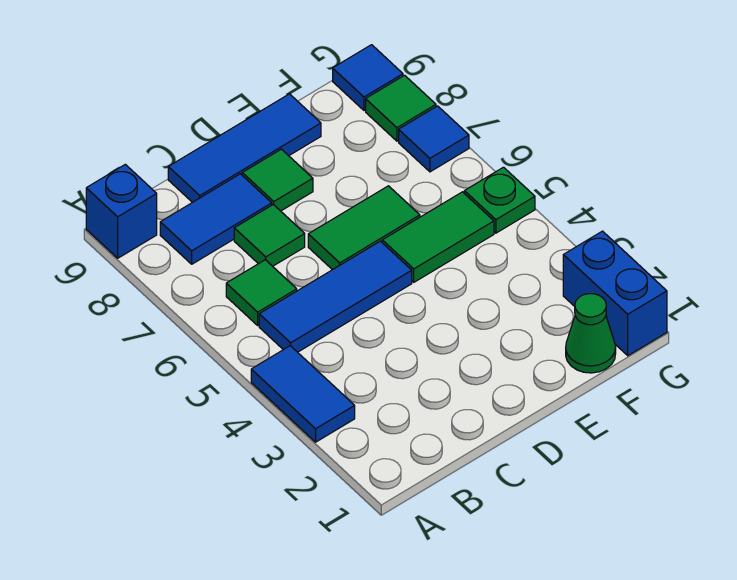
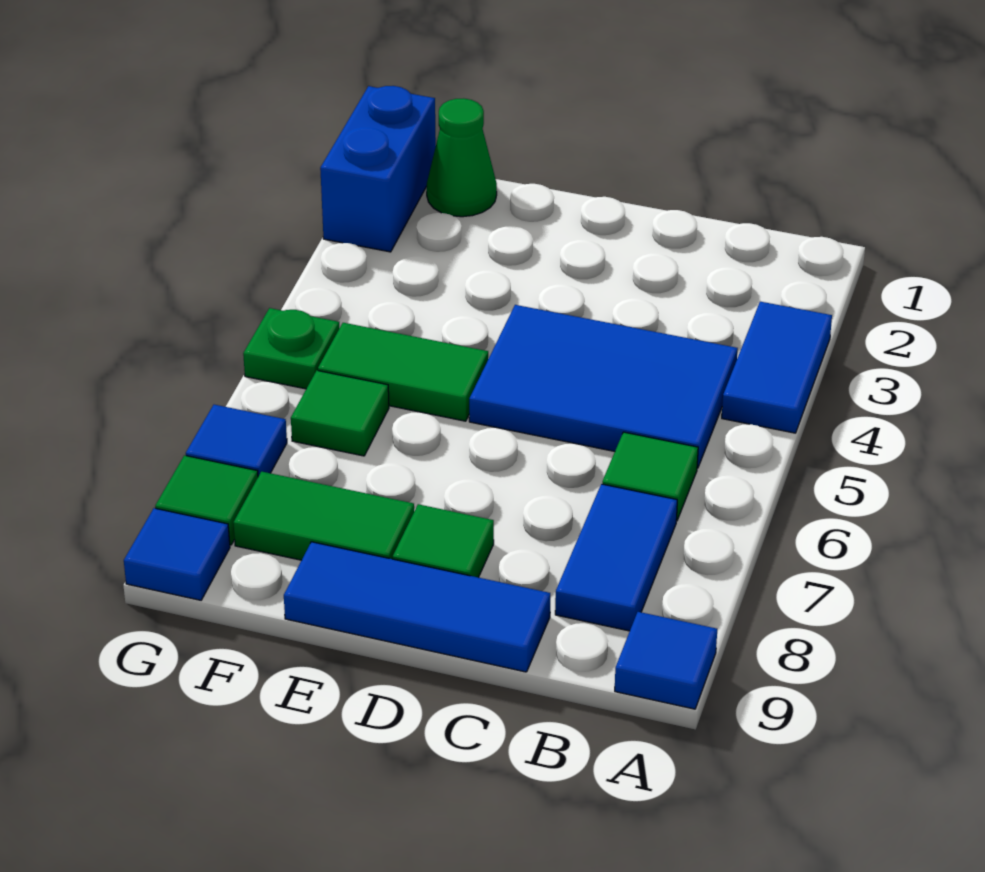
blue brick A9 level 1 -> blue tile A9 level 1
blue tile B5:D5 level 1 -> blue tile B4:D5 level 1
blue tile B8:C8 level 1 -> blue tile B7:B8 level 1
green tile C7 level 1 -> green tile F6 level 1
green tile D6:E6 level 1 -> green tile E8:F8 level 1

